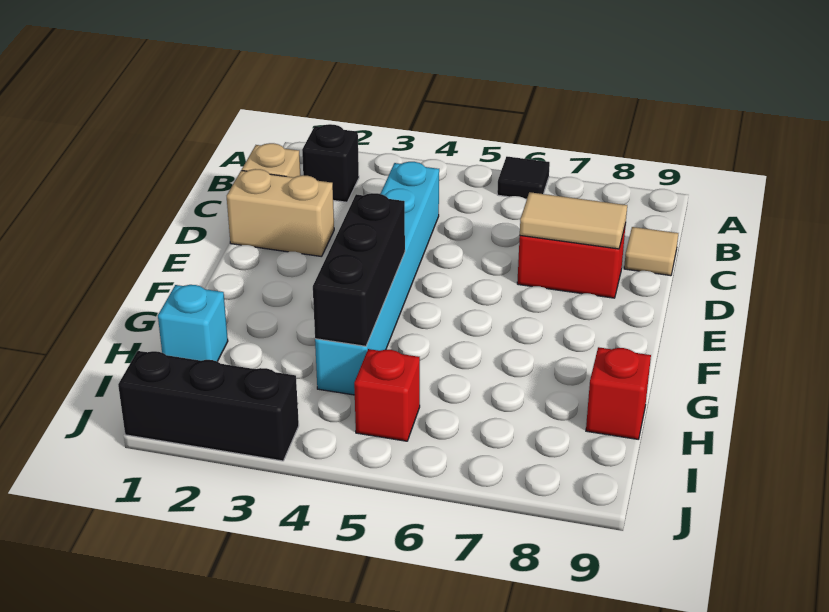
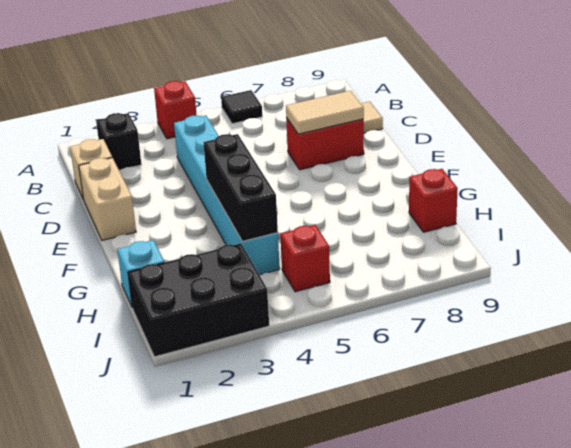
none -> red brick A4 level 1
tan brick D1:D2 level 1 -> tan brick D1:E1 level 1
black brick J1:J3 level 1 -> black brick I1:J3 level 1

